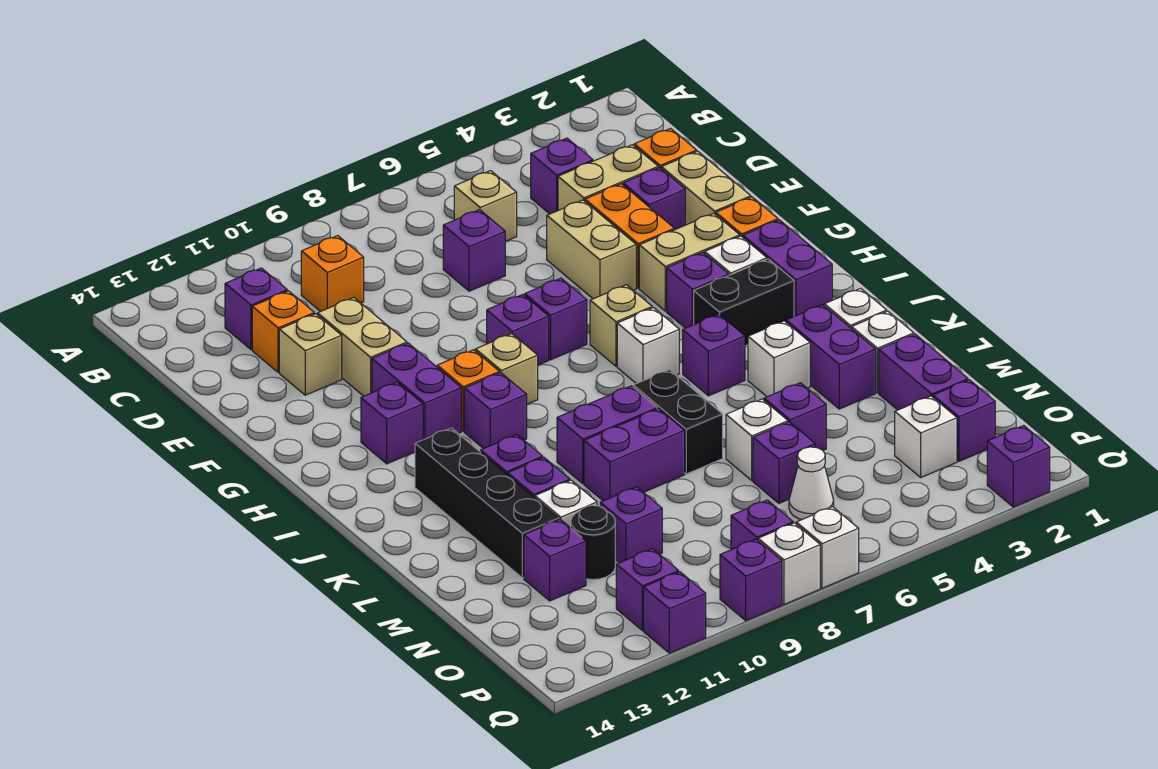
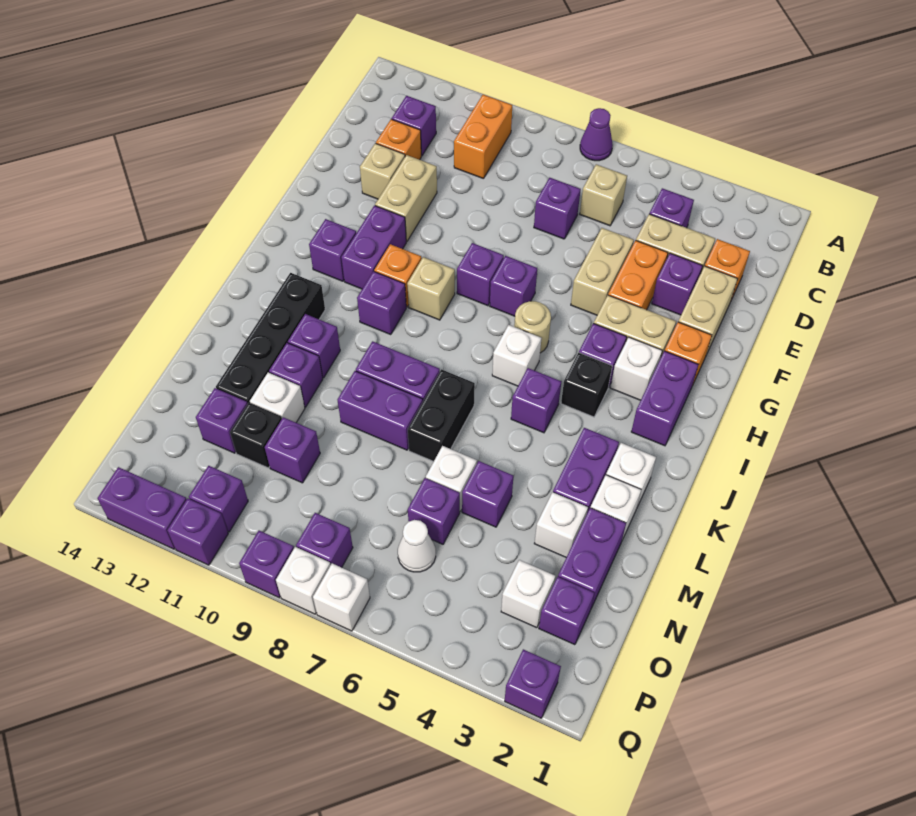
none -> purple cone A7 level 1
orange brick C10 level 1 -> orange brick B10:C10 level 1
tan brick H6 level 1 -> tan round brick H6 level 1
black brick I3:I4 level 1 -> black brick I4 level 1
white brick K4 level 1 -> white brick M3 level 1
black round brick N11 level 1 -> black brick N11 level 1
none -> purple brick Q12:Q13 level 1

